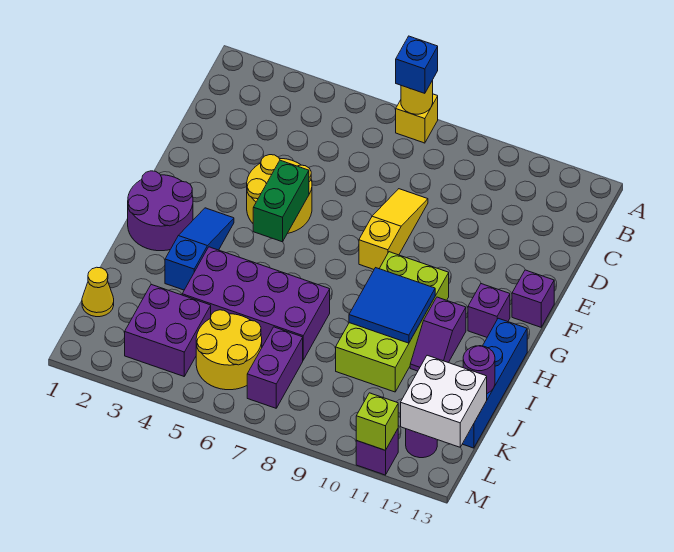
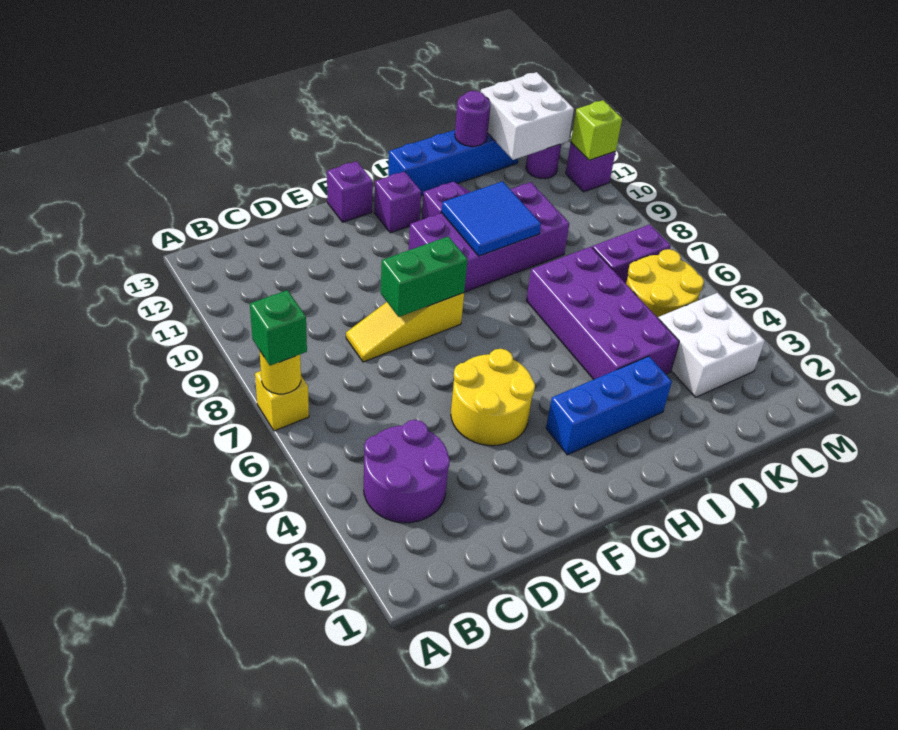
blue brick A7 level 3 -> green brick A7 level 3
green brick F5:G5 level 2 -> green brick E8:F8 level 2
purple round brick G1:H2 level 1 -> purple round brick B3:C4 level 1
blue slope G3:I3 level 1 top I -> blue brick G3:I3 level 1
lime brick G9:J10 level 1 -> purple brick G9:J10 level 1
yellow cone K1 level 1 -> none
purple brick K3:L4 level 1 -> white brick K3:L4 level 1

